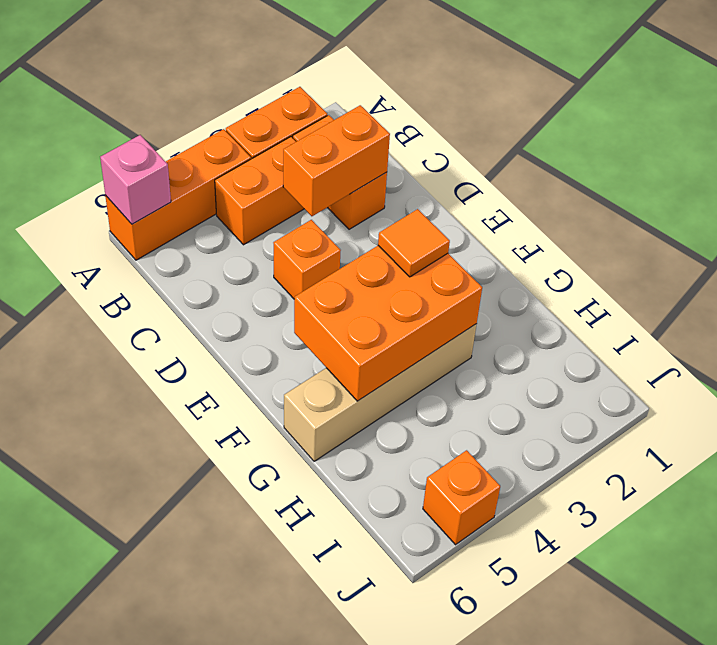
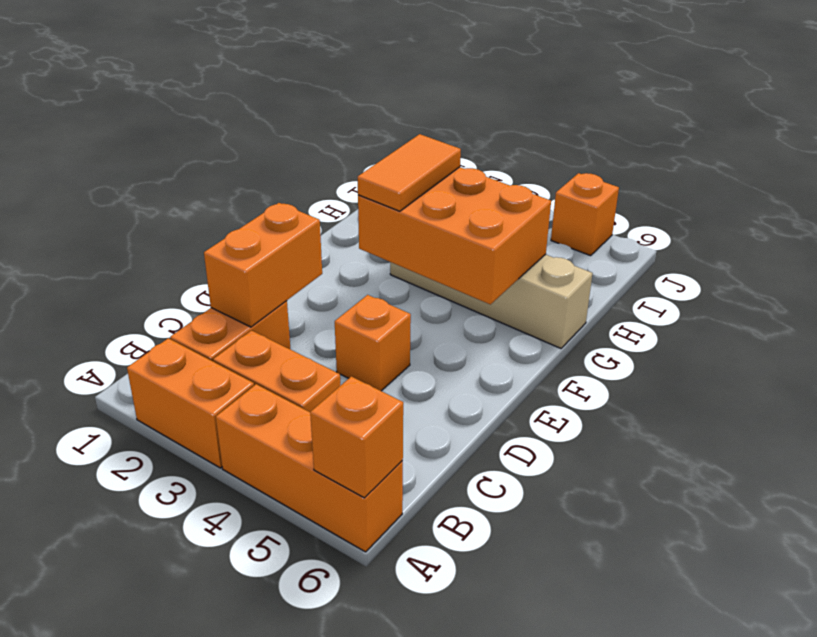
pink brick A6 level 2 -> orange brick A6 level 2
orange brick C2:C3 level 2 -> orange brick C2:D2 level 2
orange tile F3 level 3 -> orange tile F3:G3 level 3

